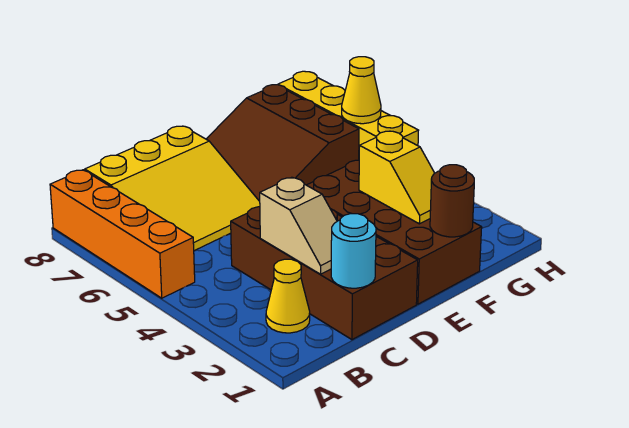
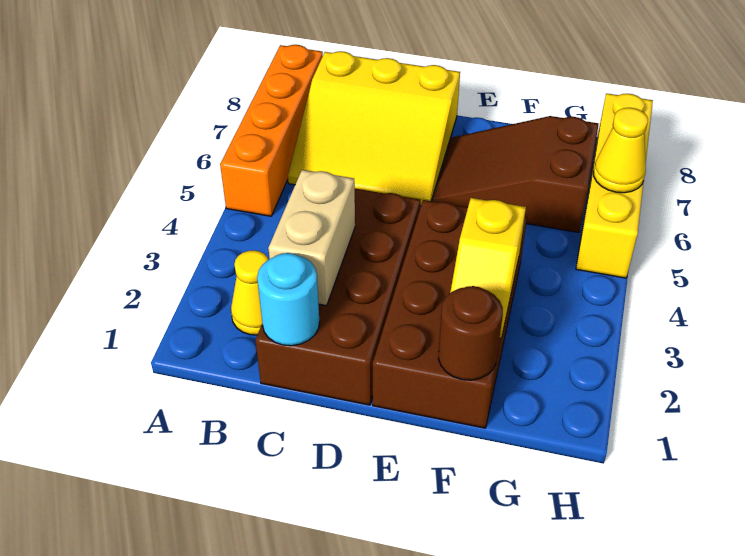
tan slope C2:C3 level 2 top 3 -> tan brick C2:C3 level 2
brown slope E6:G8 level 1 top G -> brown slope E6:G7 level 1 top G

